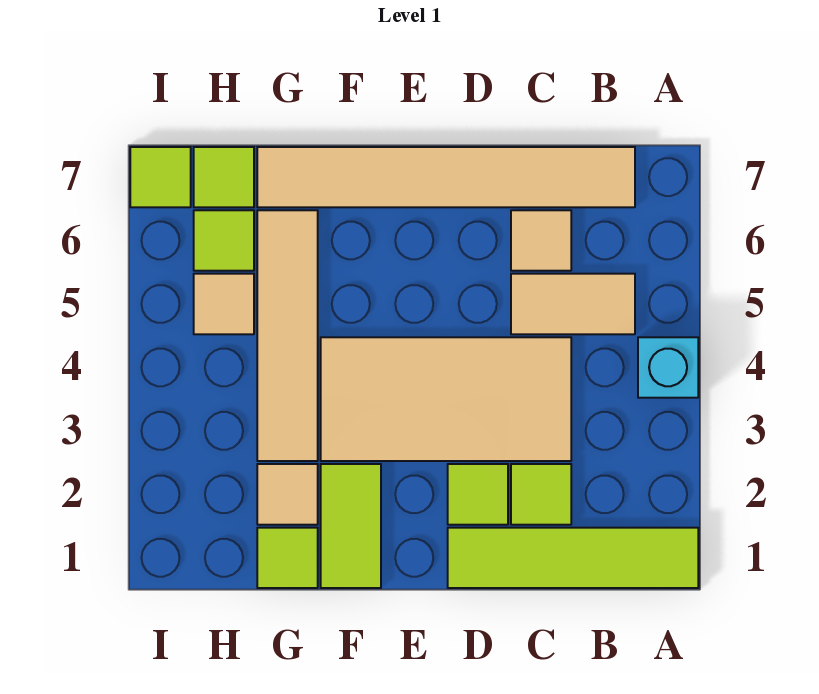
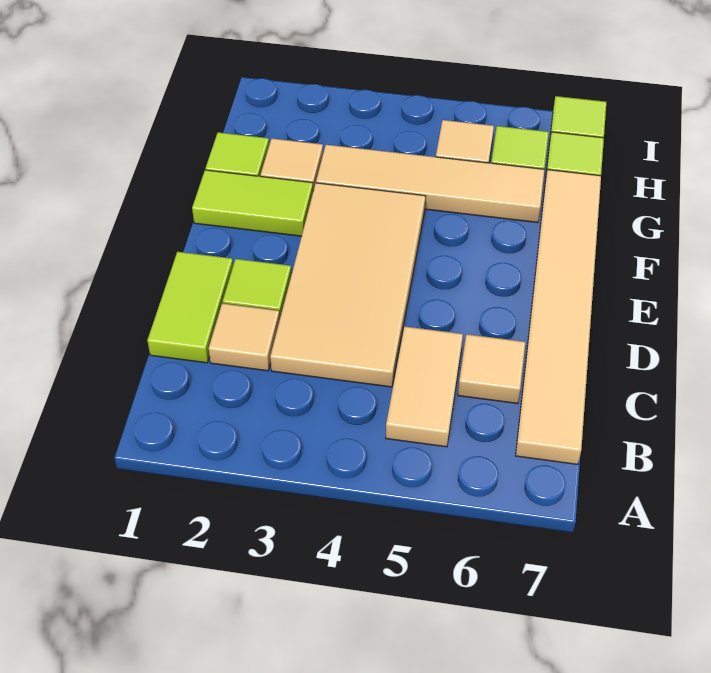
lime tile A1:D1 level 1 -> lime tile C1:D1 level 1
cyan brick A4 level 1 -> none
lime tile C2 level 1 -> tan tile C2 level 1

